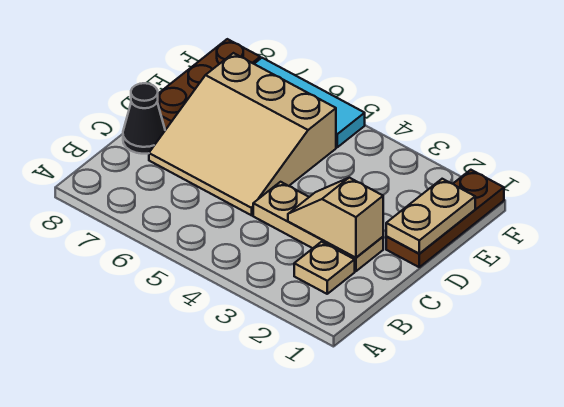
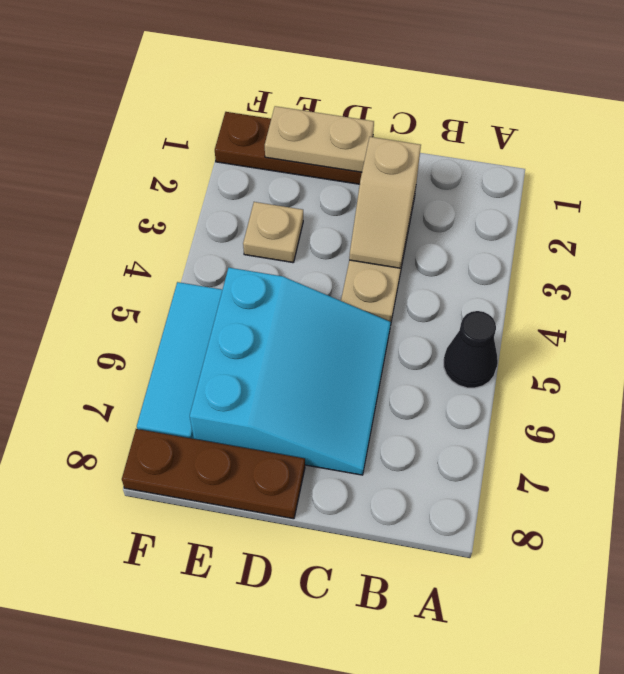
tan plate B2 level 1 -> tan plate E3 level 1
tan slope C5:E7 level 1 top E -> cyan slope C5:E7 level 1 top E
black cone C8 level 1 -> black cone A5 level 1

